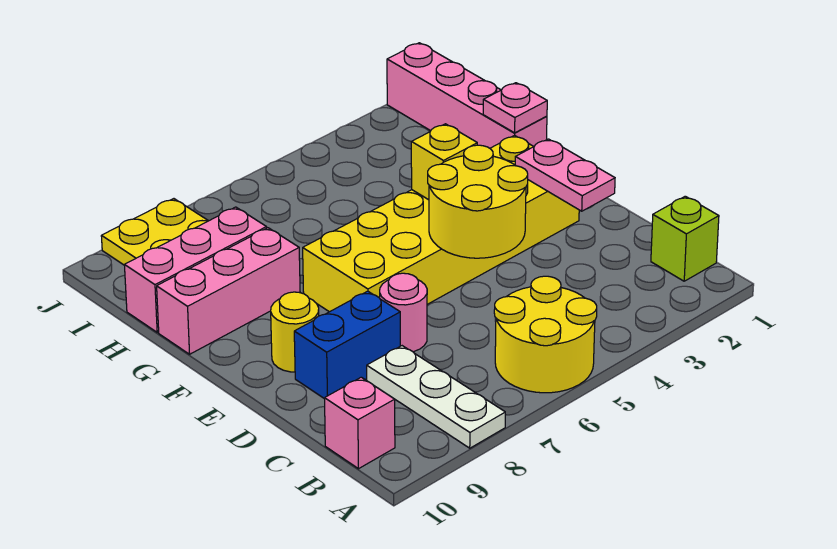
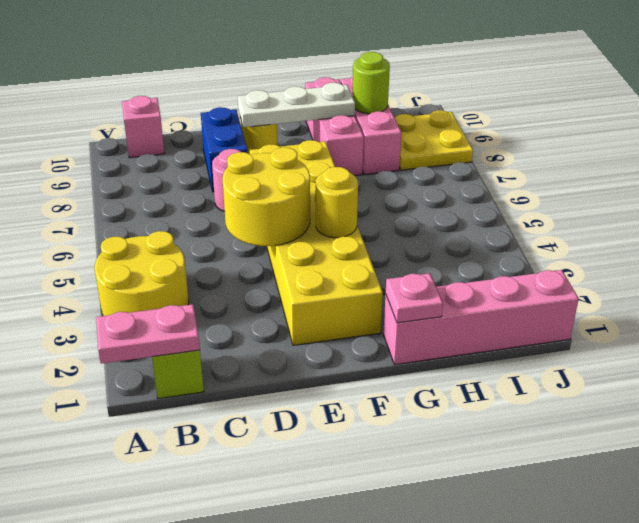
yellow round brick A5:B6 level 1 -> yellow round brick A3:B4 level 1
white plate A8:C8 level 1 -> white plate E9:G9 level 2
pink plate D2:E2 level 2 -> pink plate A1:B1 level 2
yellow brick F4 level 2 -> yellow round brick F4 level 2
none -> lime round brick H9 level 2

